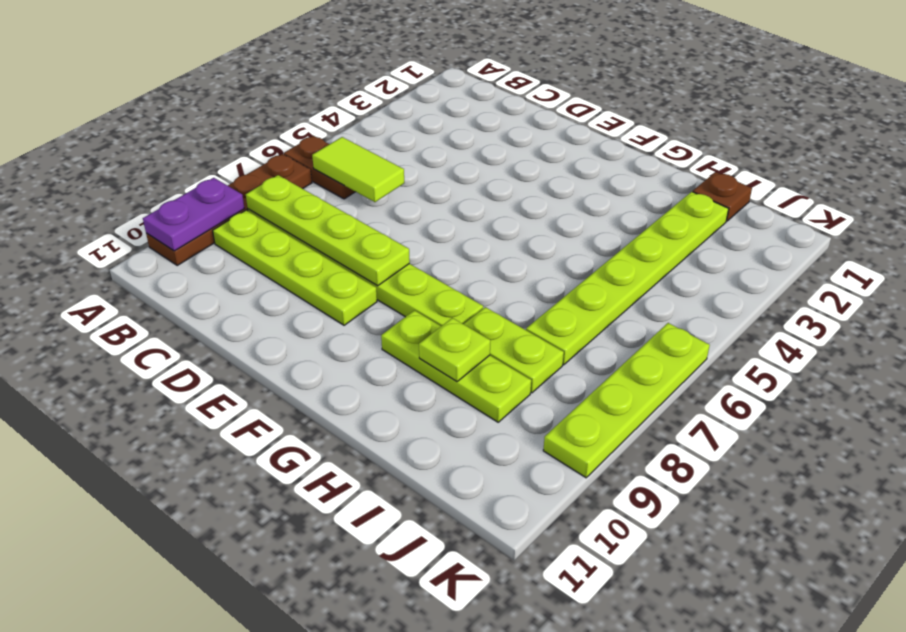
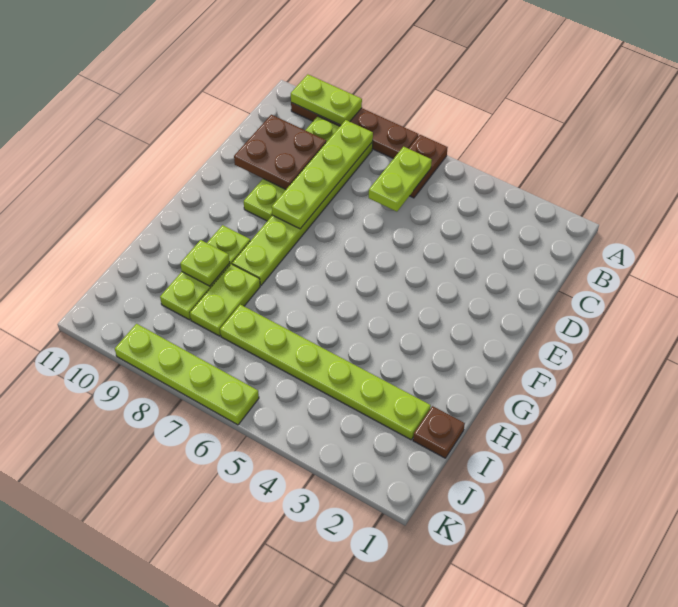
purple plate A9:A10 level 2 -> lime plate A9:A10 level 2
lime tile B6:C6 level 2 -> lime plate B6:C6 level 2
none -> brown plate C9:D10 level 2

